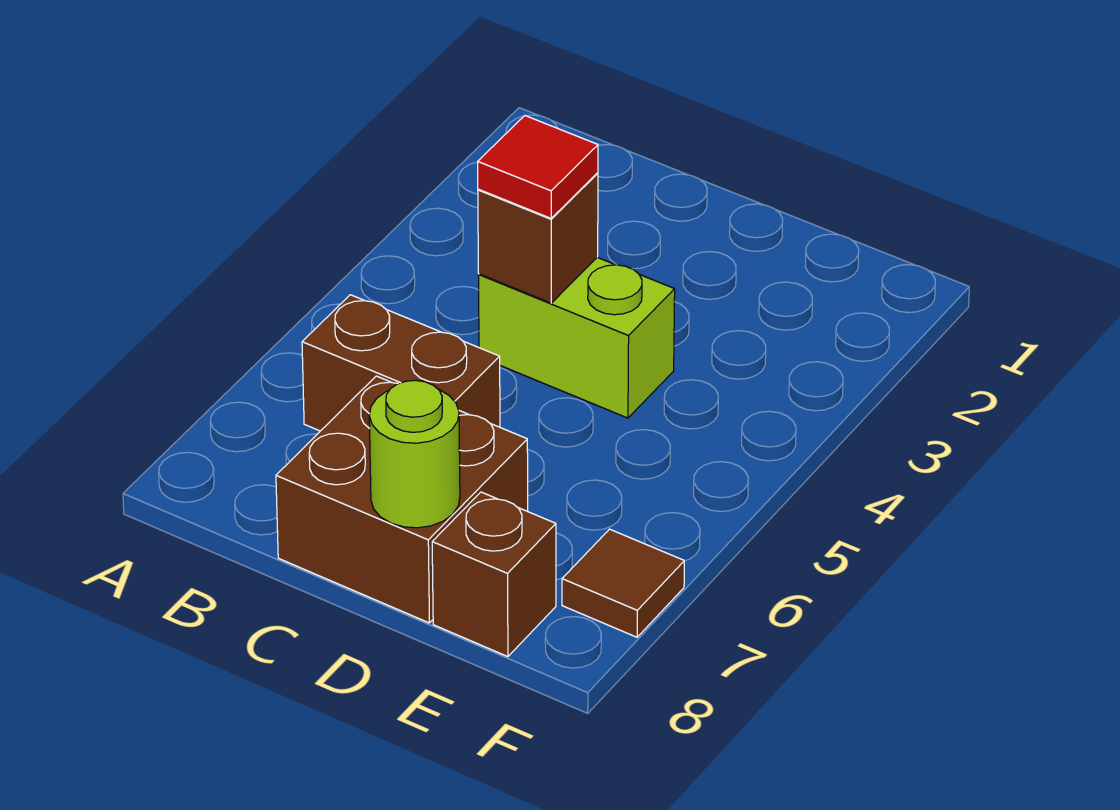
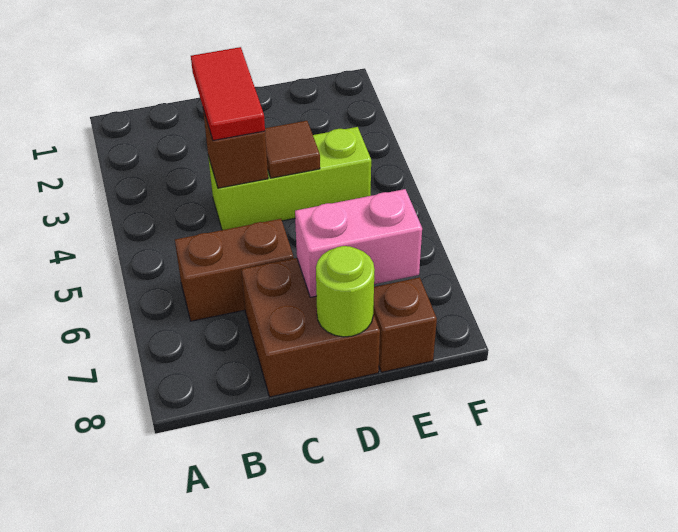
lime brick C4:D4 level 1 -> lime brick C4:E4 level 1
red tile C4 level 3 -> red tile C3:C4 level 3
none -> pink brick D7:E7 level 2
brown tile F7 level 1 -> brown tile D4 level 2

